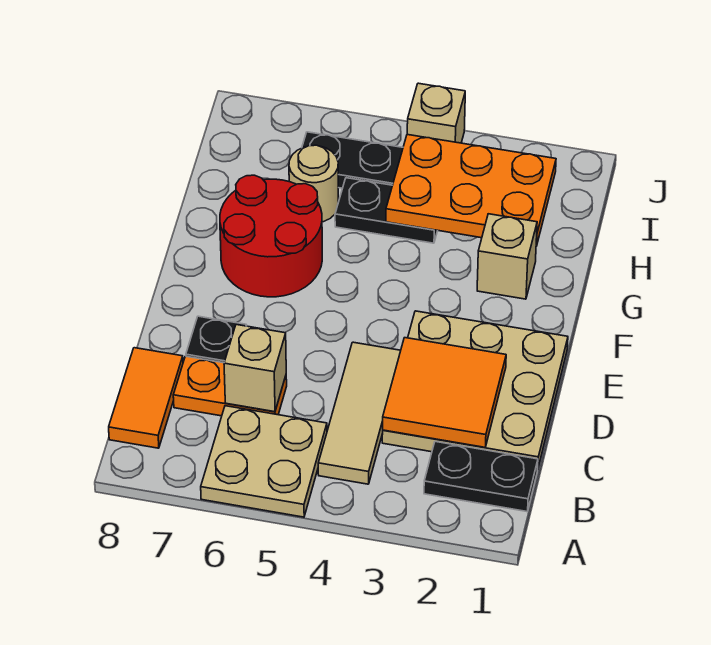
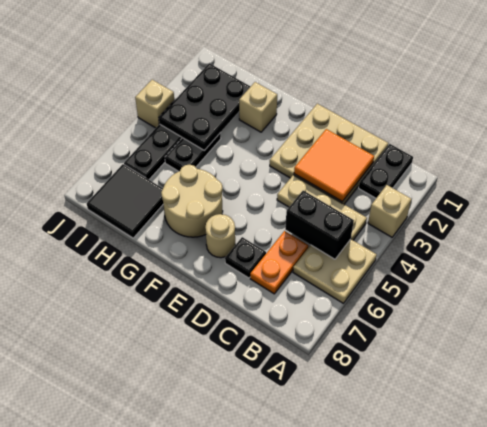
tan tile B4:D4 level 1 -> tan plate B4:D4 level 1
none -> black brick B5:C5 level 2
orange tile B8:C8 level 1 -> none
tan brick C6 level 2 -> tan brick A3 level 1
red round brick F6:G7 level 1 -> tan round brick F6:G7 level 1
orange plate H2:I4 level 2 -> black plate H2:I4 level 2
tan round brick H6 level 1 -> tan round brick E7 level 1
none -> black tile H7:I8 level 1

